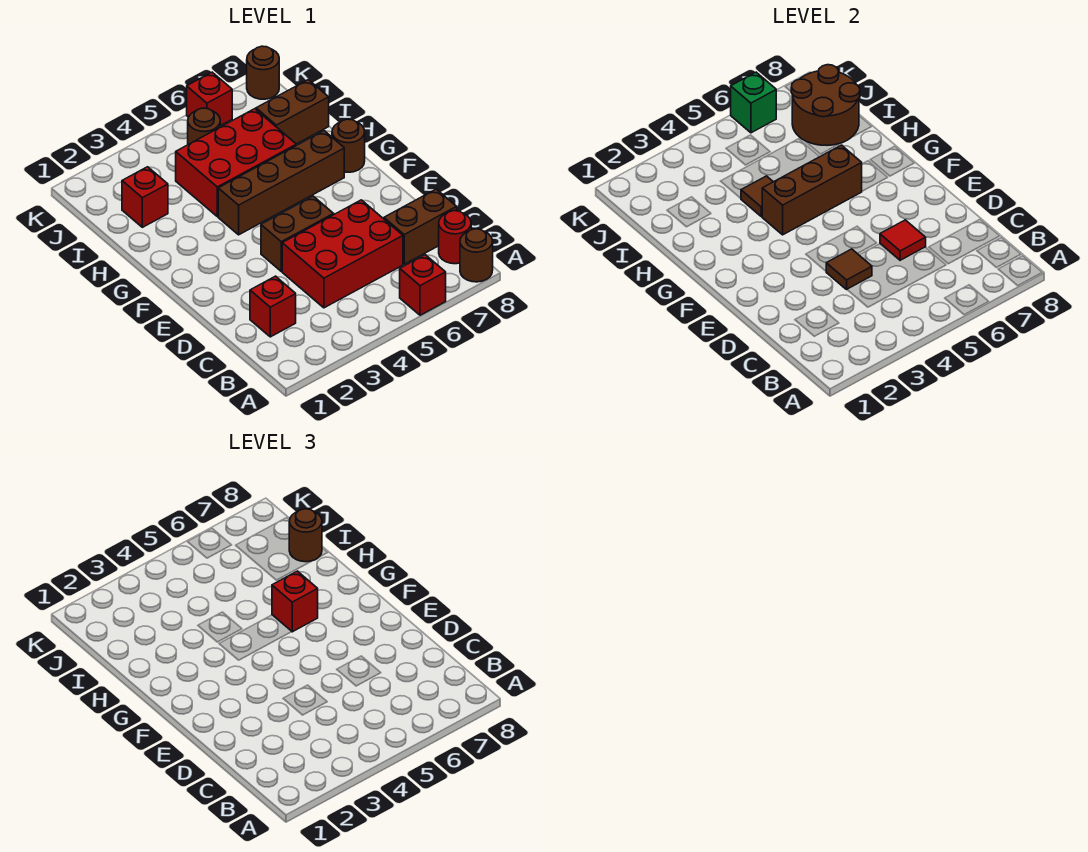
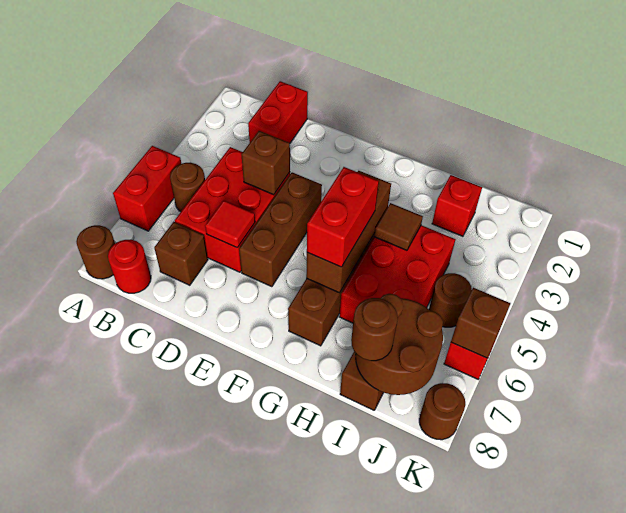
red brick A6 level 1 -> red brick A5:A6 level 1
red brick C2 level 1 -> red brick C1:C2 level 1
brown brick C7:C8 level 1 -> brown brick C7 level 1
brown tile D4 level 2 -> brown brick D4 level 2
brown brick E4:E5 level 1 -> brown brick E4:E6 level 1
red brick G6 level 3 -> red brick G5:G6 level 3
brown round brick G8 level 1 -> brown round brick B5 level 1
green brick K6 level 2 -> brown brick K6 level 2

